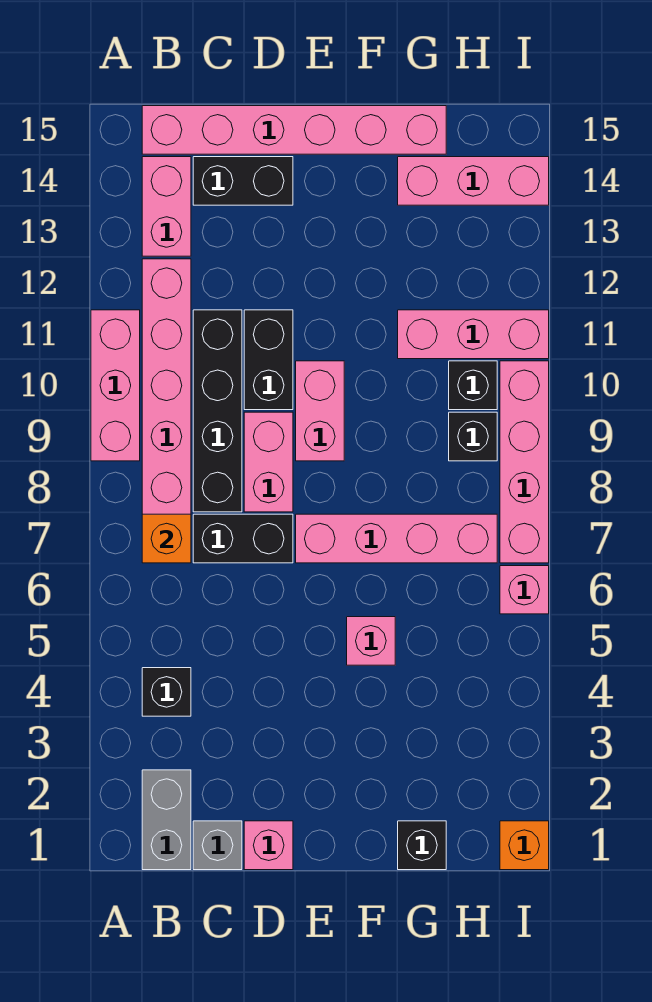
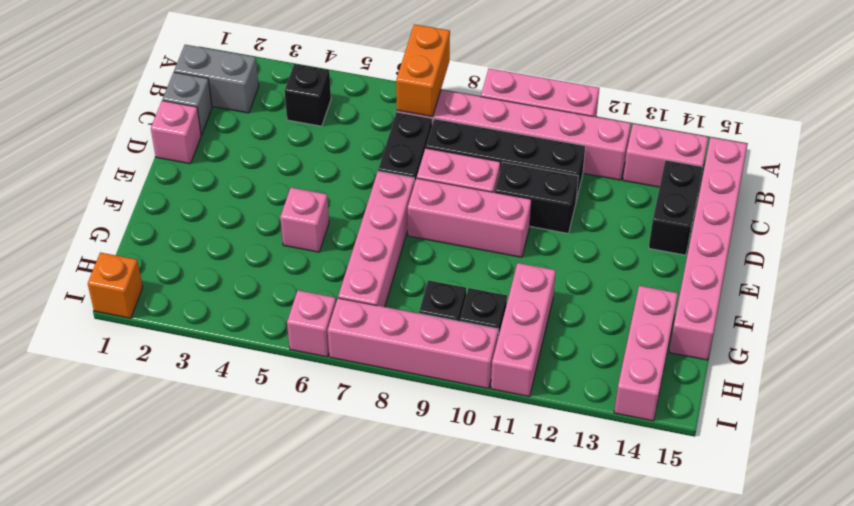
orange brick B7 level 2 -> orange brick A7:B7 level 2
pink brick E9:E10 level 1 -> pink brick E8:E10 level 1
black brick G1 level 1 -> none

